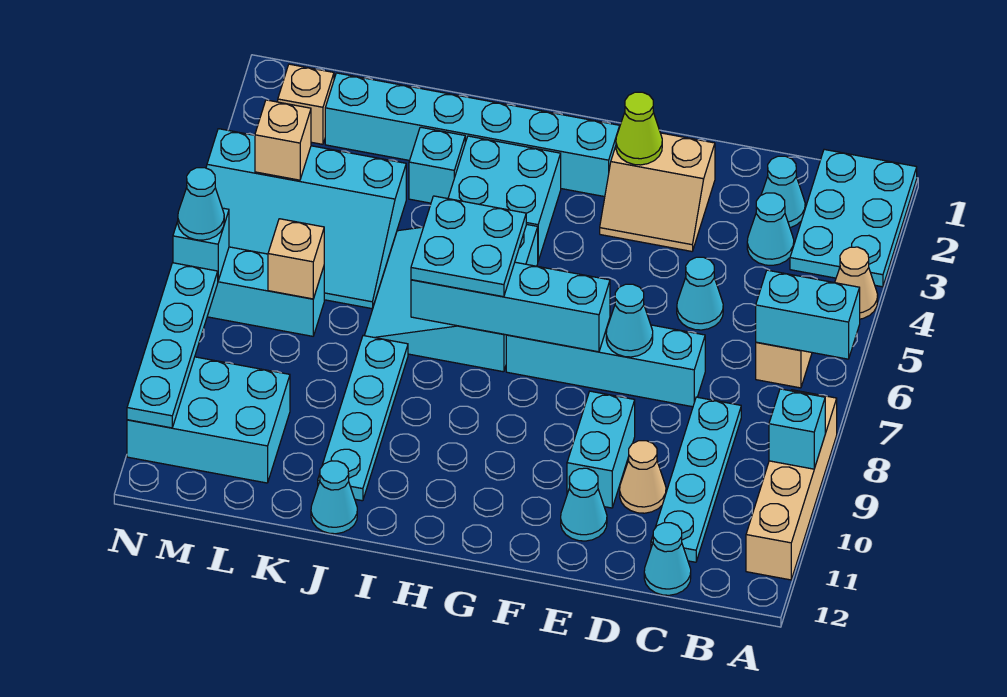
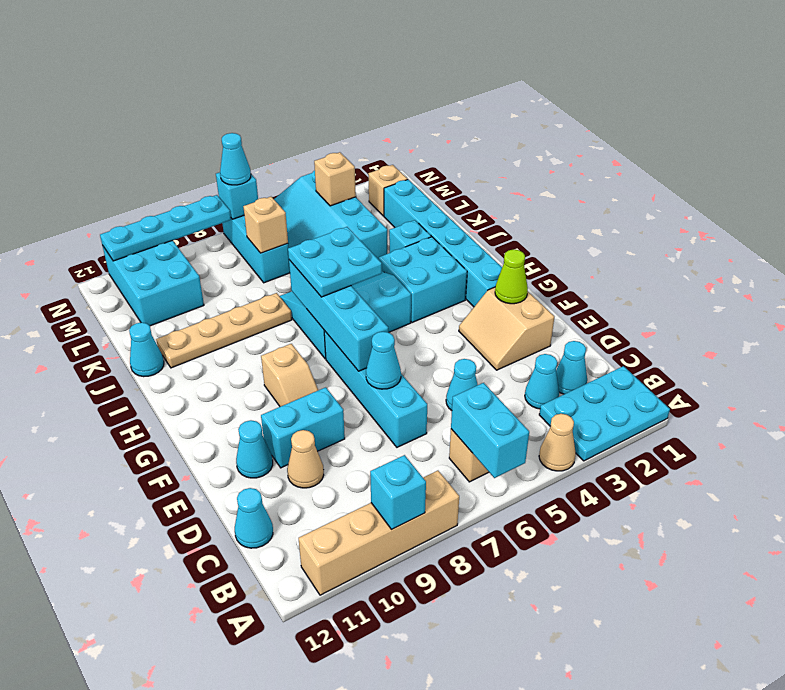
cyan plate C8:C11 level 1 -> none
none -> tan slope F9:G9 level 1 top G
cyan plate J8:J11 level 1 -> tan plate J8:J11 level 1

